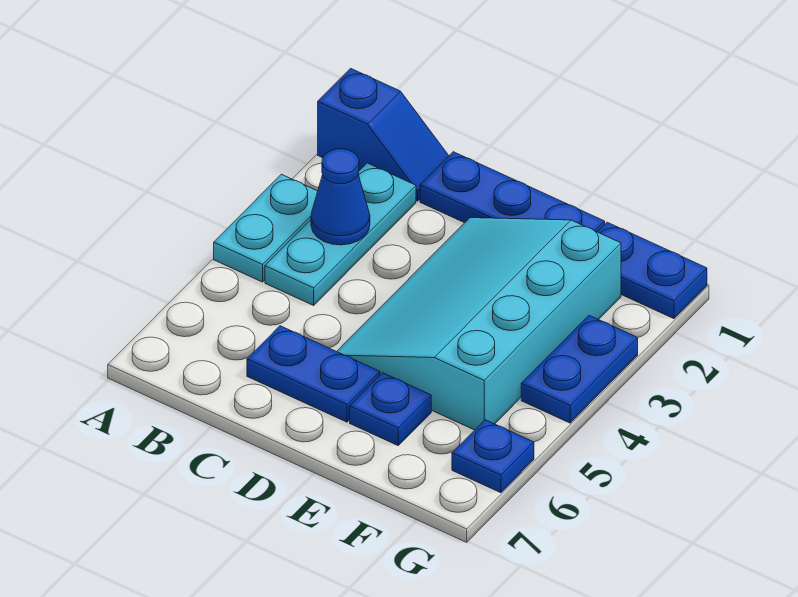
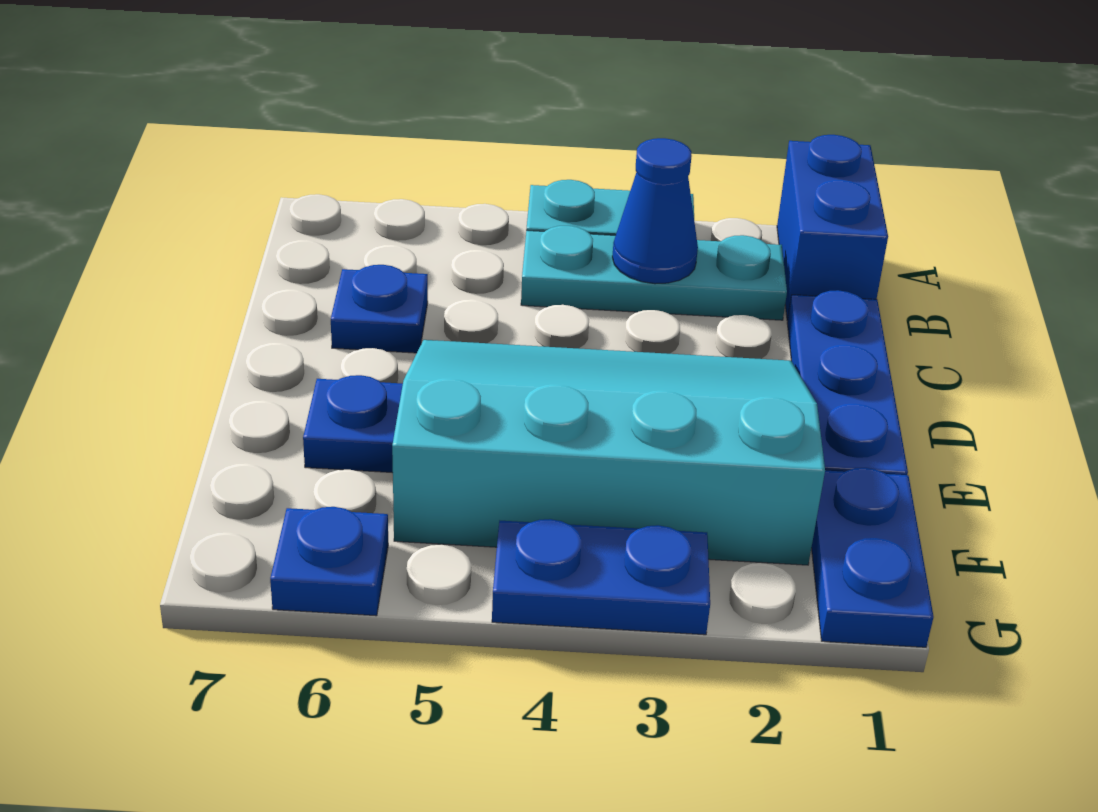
blue slope A1:B1 level 1 top A -> blue brick A1:B1 level 1
blue plate C6:D6 level 1 -> blue plate C6 level 1

